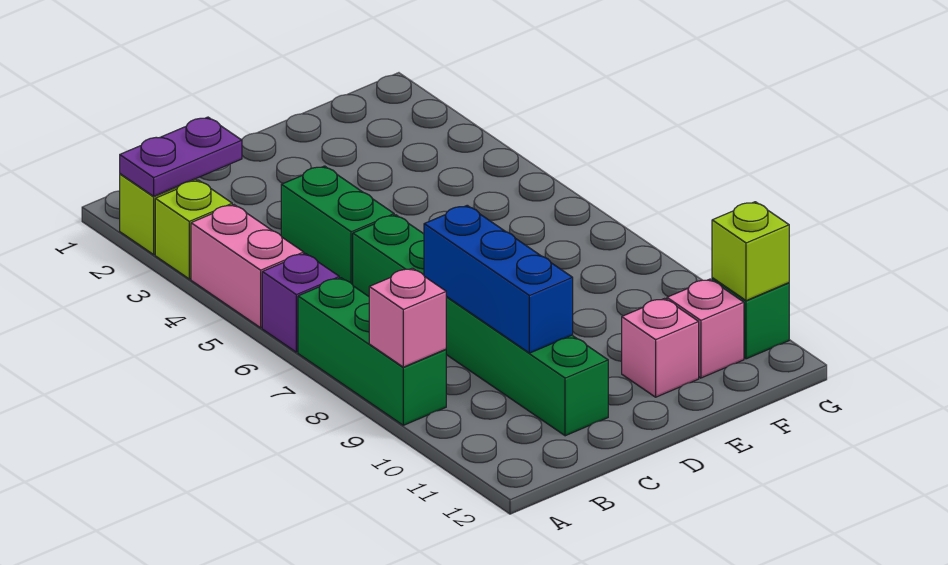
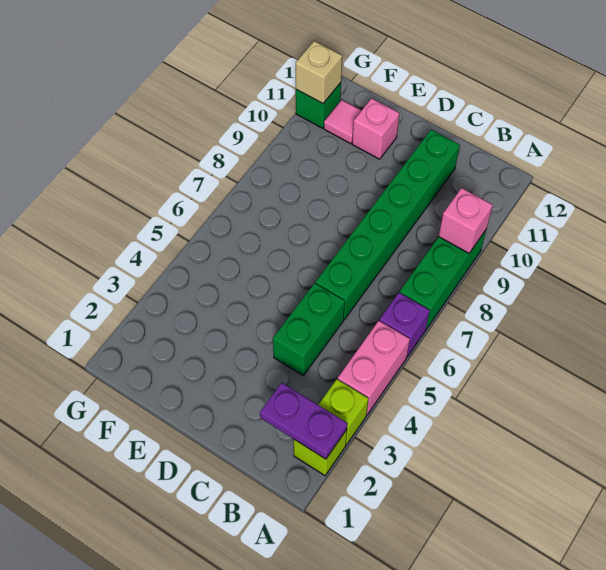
blue brick C8:C10 level 2 -> none
pink brick F11 level 1 -> pink tile F11 level 1
lime brick G11 level 2 -> tan brick G11 level 2

